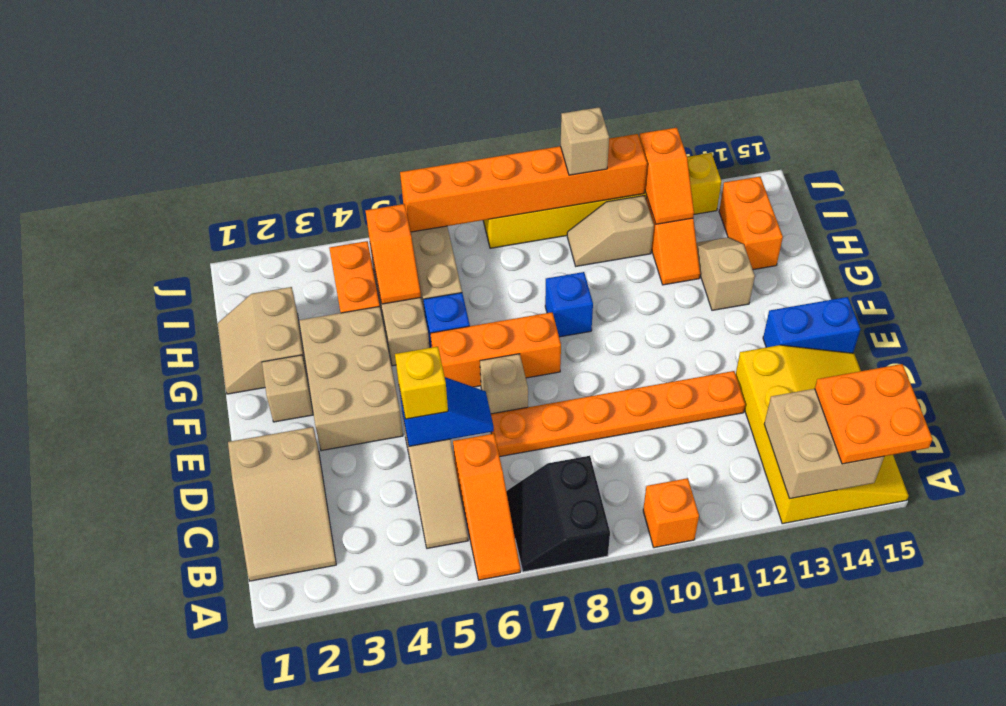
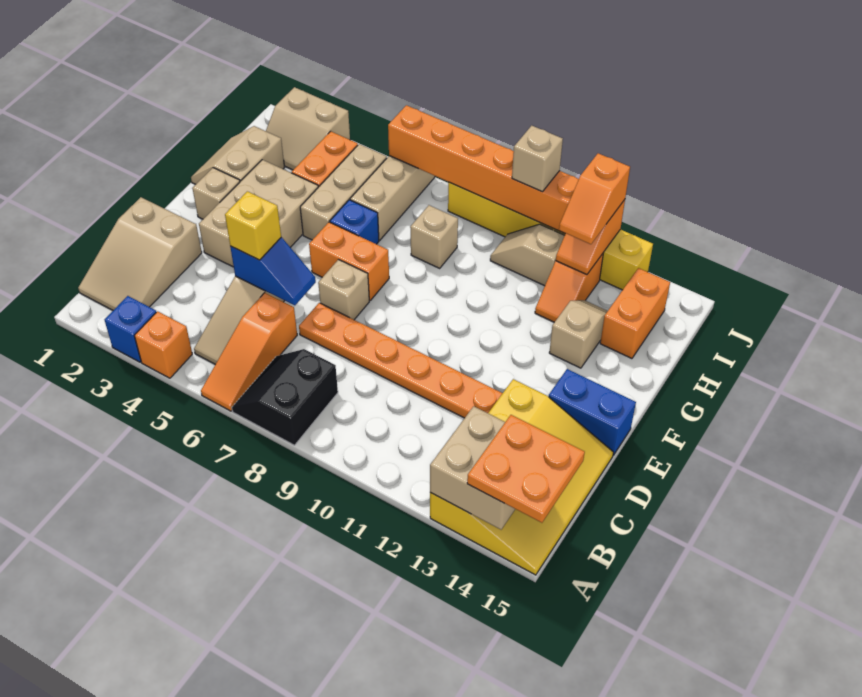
orange brick A10 level 1 -> orange brick A4 level 1
orange brick F6:F8 level 1 -> orange brick F6:F7 level 1
blue brick G9 level 1 -> blue brick A3 level 1
orange slope H5:I5 level 2 top I -> orange slope I12:J12 level 3 top J
none -> tan brick H8 level 1
none -> tan slope I2:J3 level 1 top J

